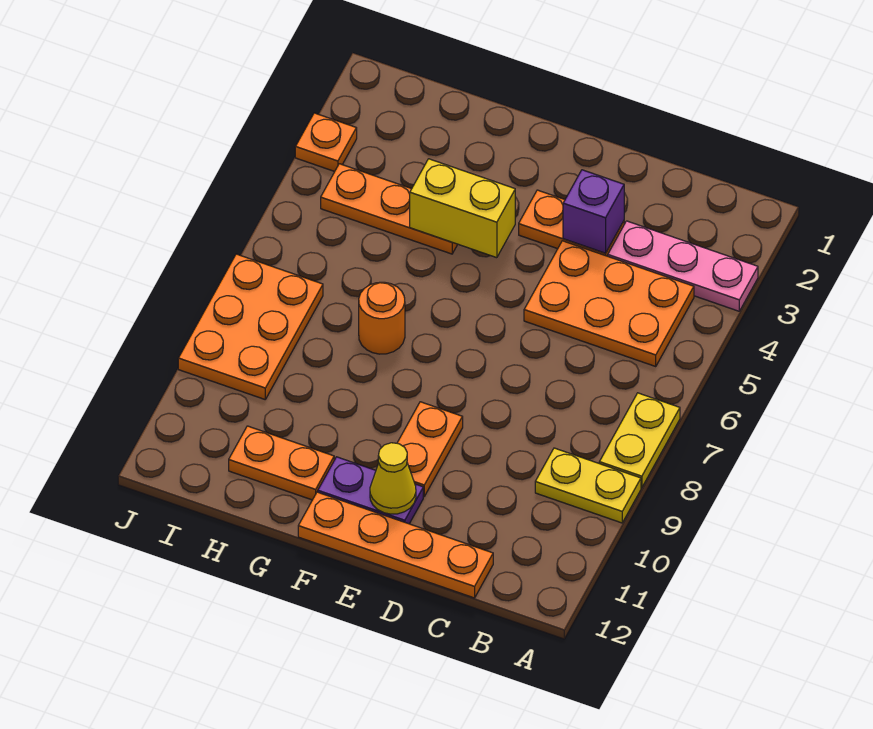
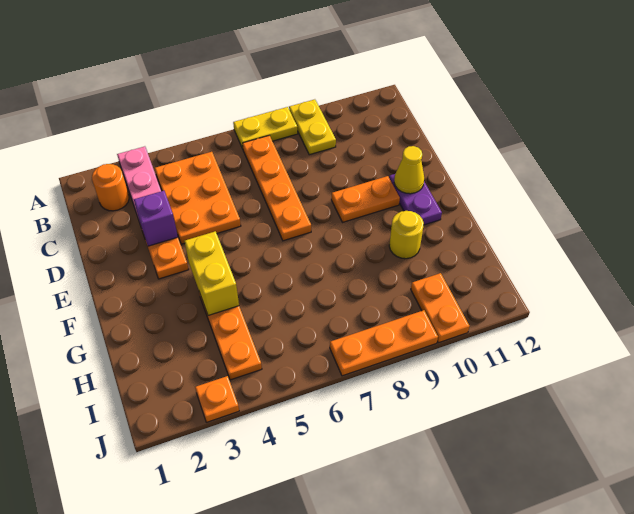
orange plate C12:F12 level 1 -> orange plate B7:E7 level 1
orange round brick G7 level 1 -> orange round brick B2 level 1
none -> yellow round brick G10 level 1
orange plate G11:H11 level 1 -> orange plate I10:J10 level 1
orange plate I7:J9 level 1 -> orange plate J7:J9 level 1

